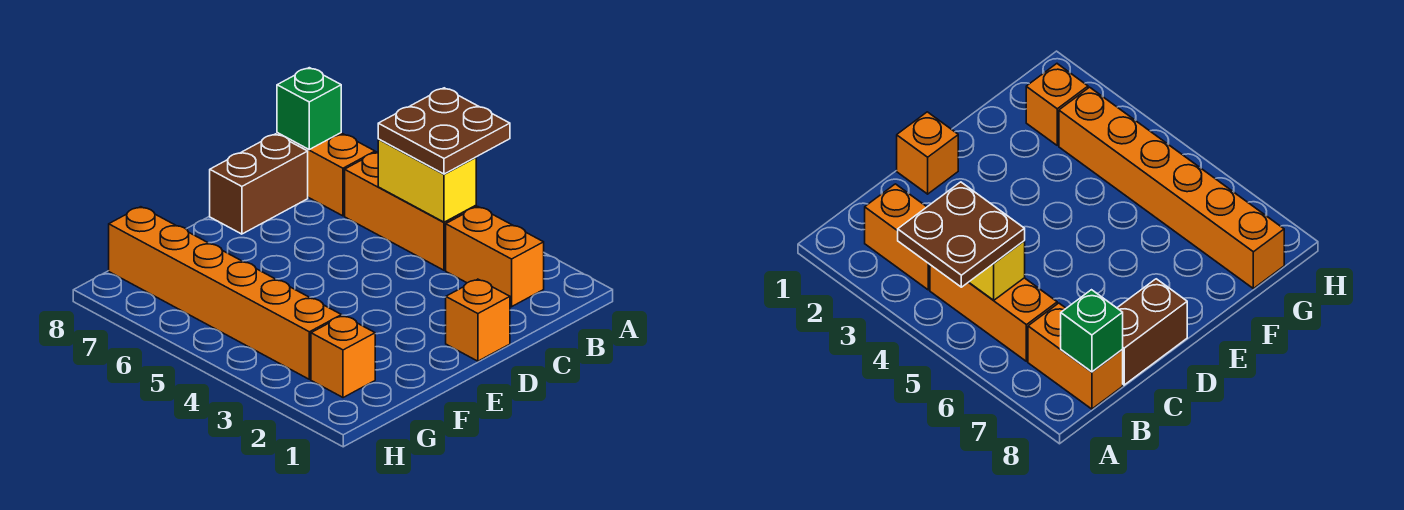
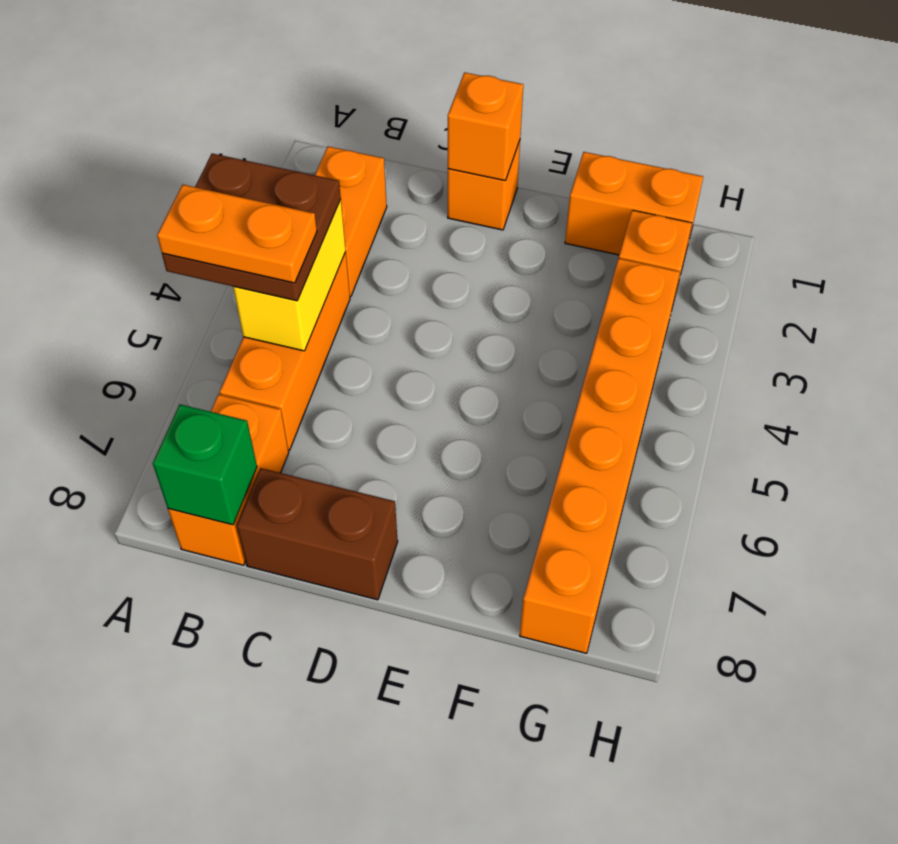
none -> orange plate A5:B5 level 4
none -> orange brick D1 level 2
none -> orange brick F1:G1 level 1

